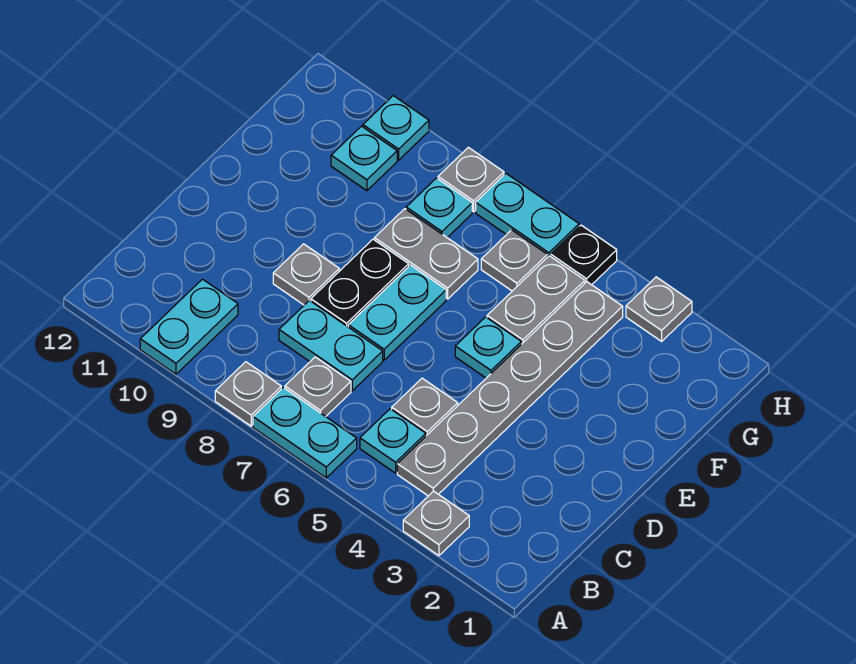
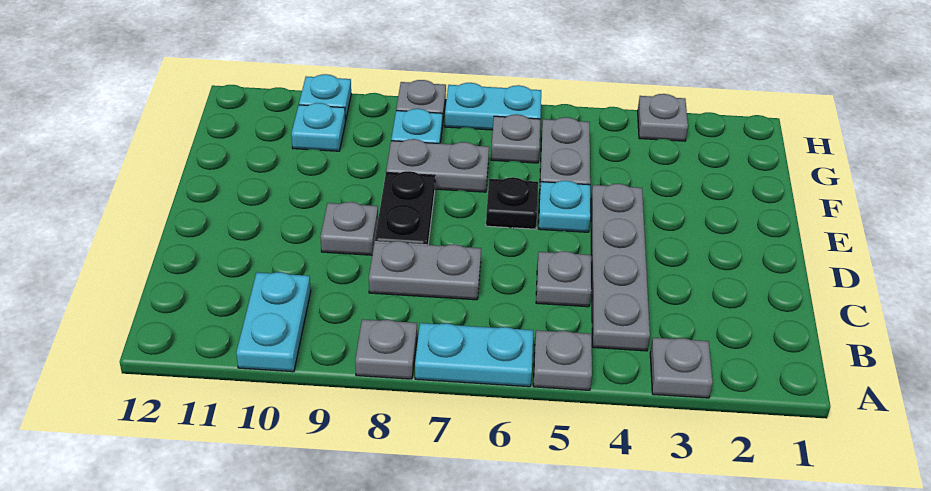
grey plate B4:G4 level 1 -> grey plate B4:E4 level 1
cyan plate B5 level 1 -> none
grey plate B7 level 1 -> grey plate A5 level 1
cyan plate C7:C8 level 1 -> grey plate C7:C8 level 1
cyan plate D7:E7 level 1 -> none
black plate H5 level 1 -> black plate E6 level 1

